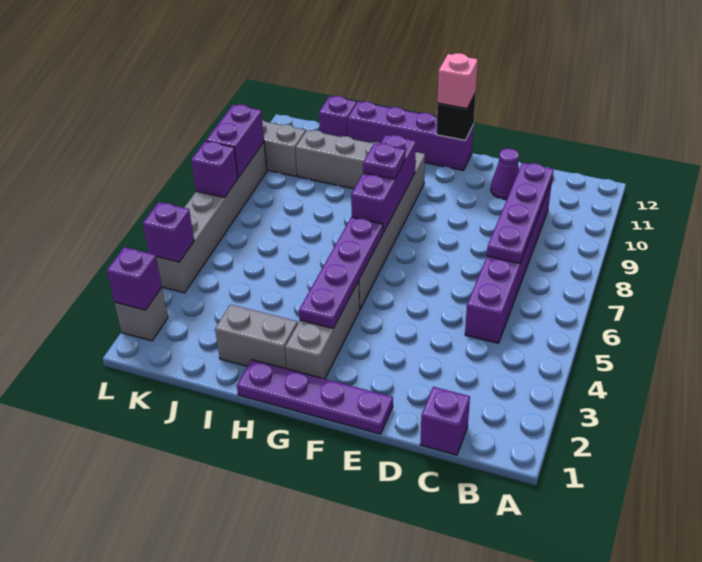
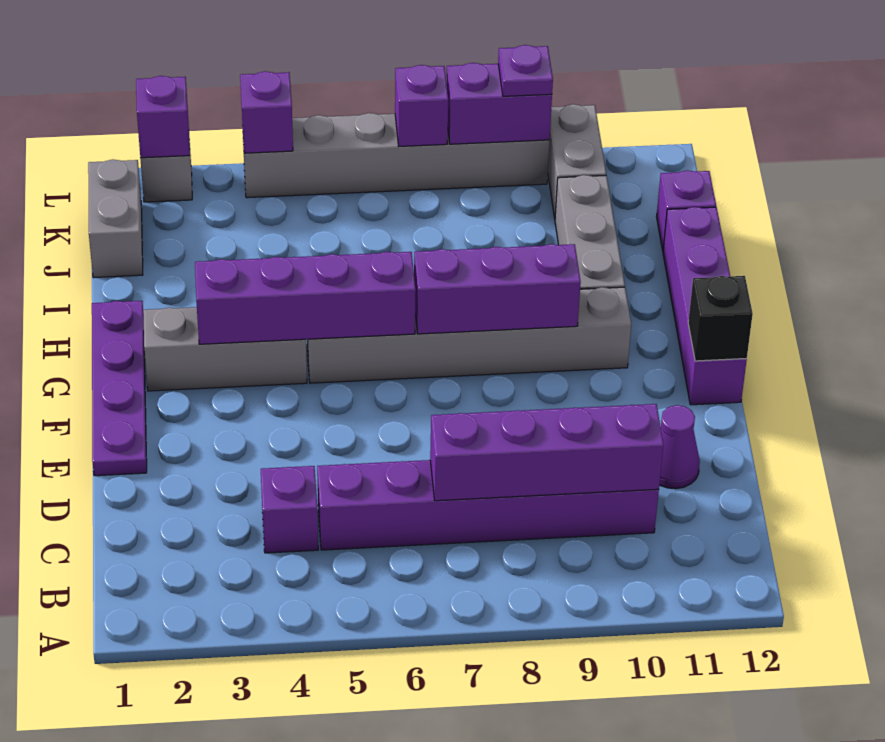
purple brick C1 level 1 -> purple brick C4 level 1
purple plate C7:C10 level 2 -> purple brick C7:C10 level 2
pink brick F12 level 3 -> none
purple plate G3:G6 level 2 -> purple brick G3:G6 level 2
purple plate G8 level 3 -> purple plate L9 level 3
grey brick H2:I2 level 1 -> grey brick J1:K1 level 1

